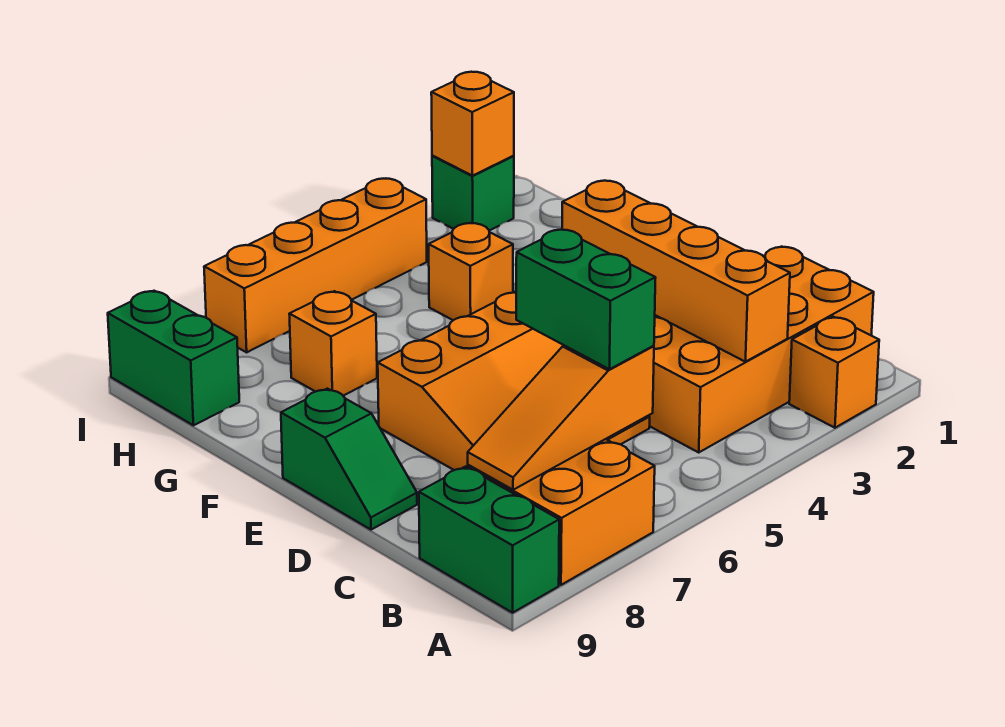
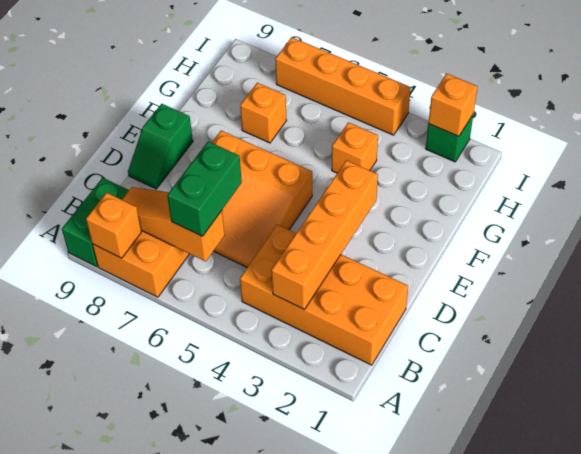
orange brick A2 level 1 -> orange brick A8 level 2
green brick H9:I9 level 1 -> none

